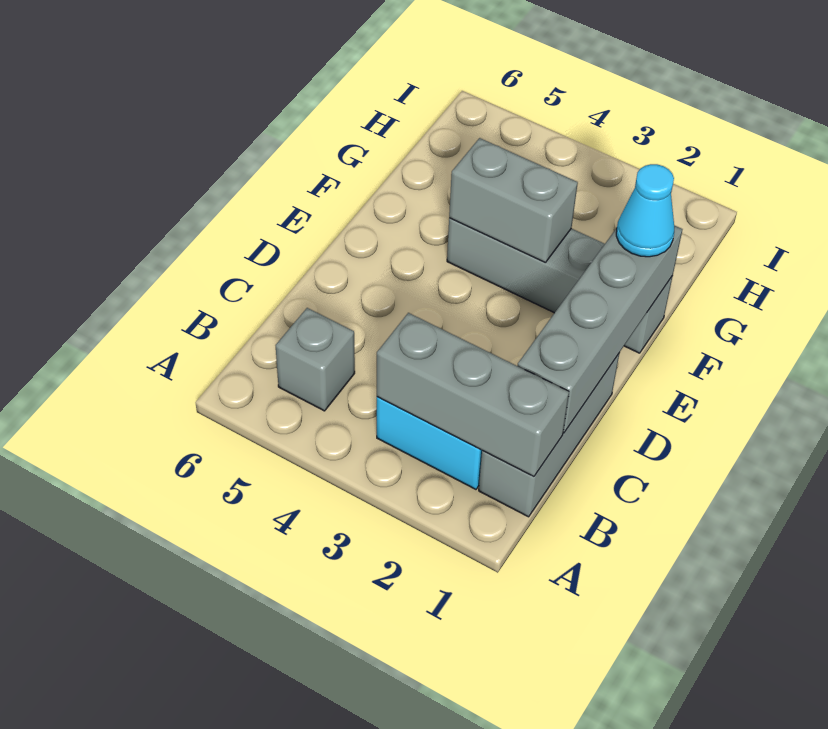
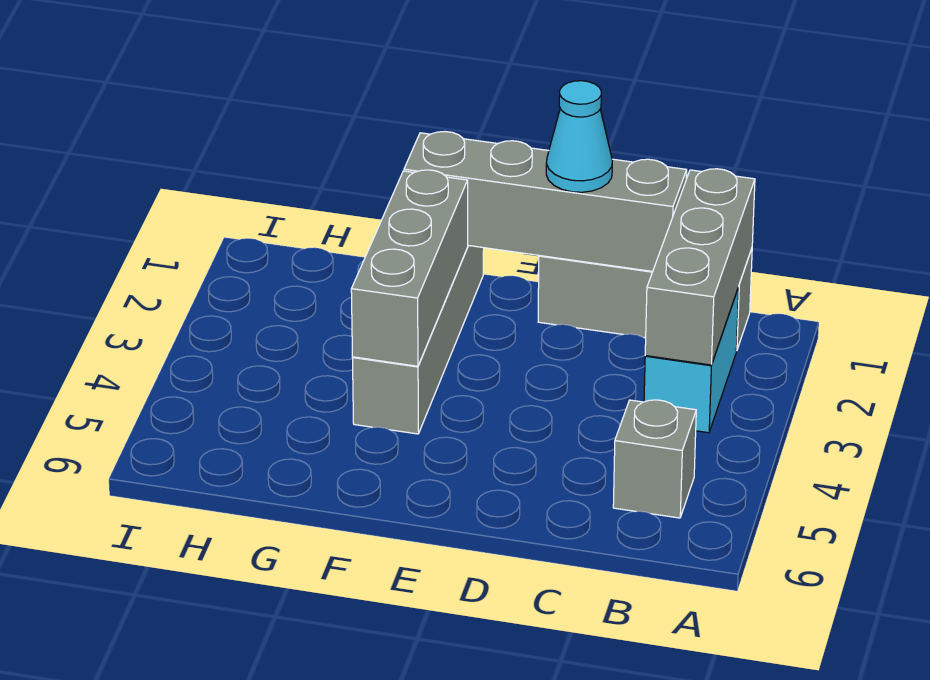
cyan cone F1 level 3 -> cyan cone D1 level 3
grey brick F3:F4 level 2 -> grey brick F2:F4 level 2

